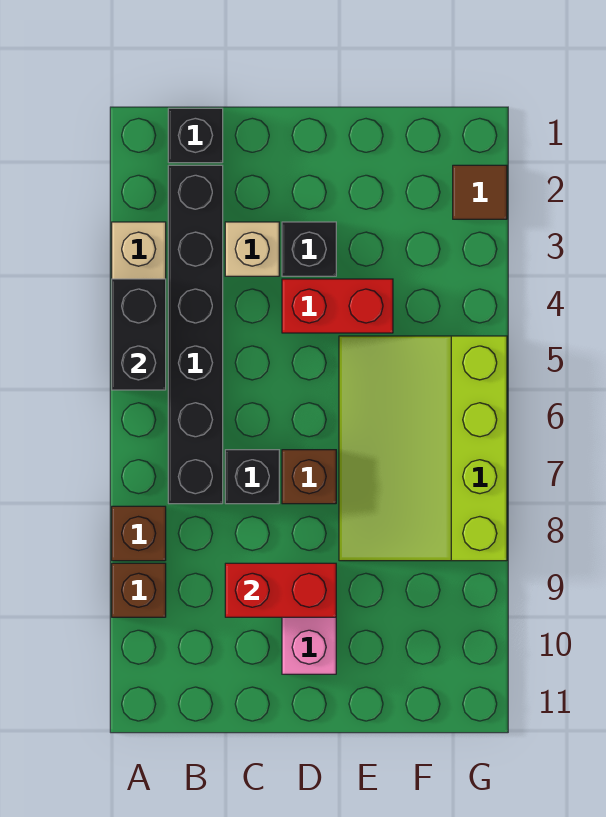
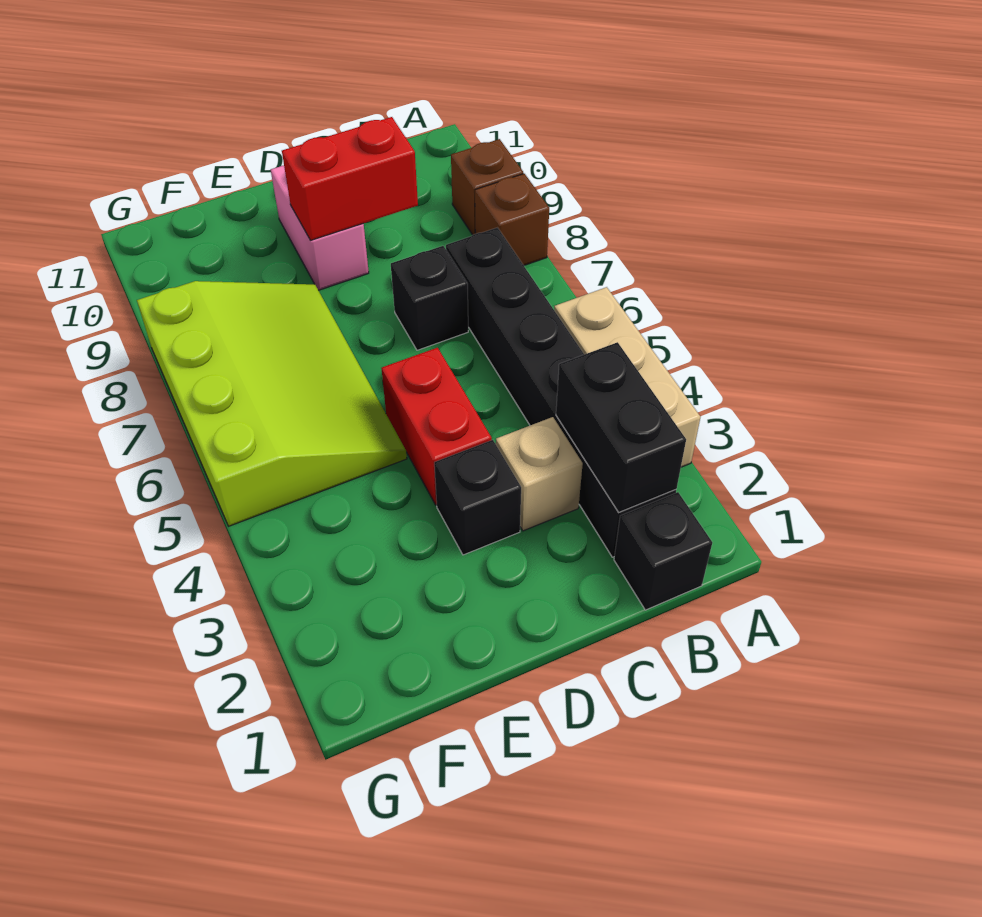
black brick A4:A5 level 2 -> black brick B2:B3 level 2
red brick D4:E4 level 1 -> red brick D4:D5 level 1
brown brick D7 level 1 -> none
brown tile G2 level 1 -> none

